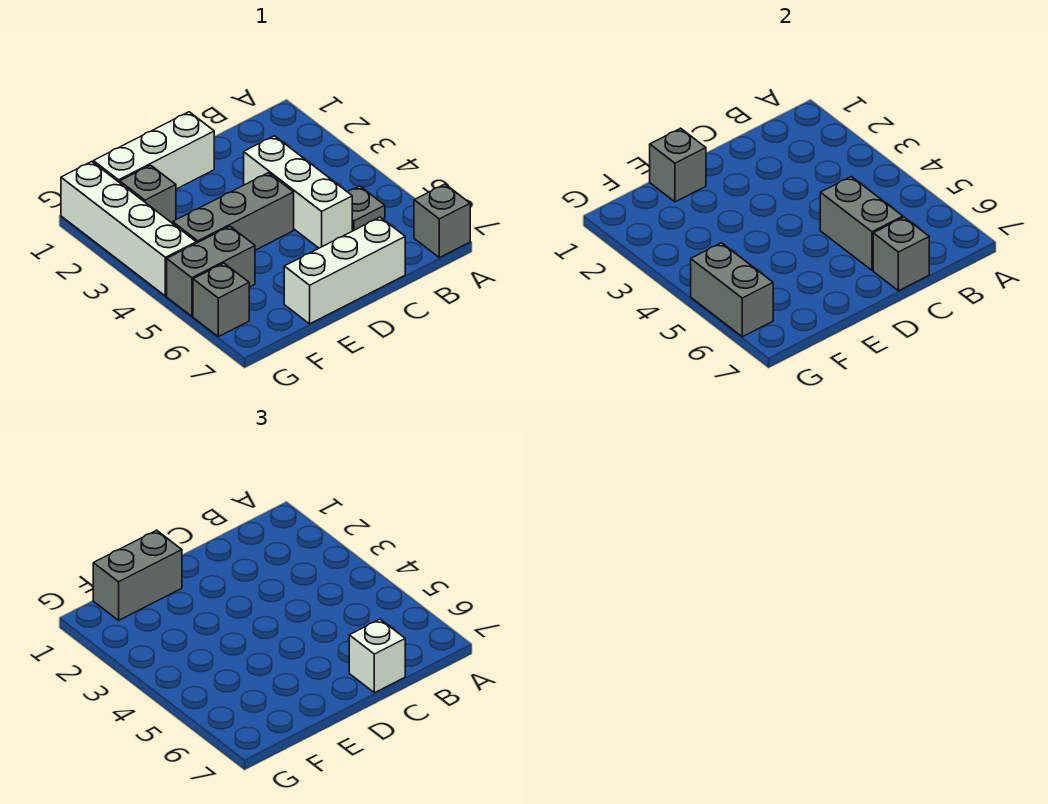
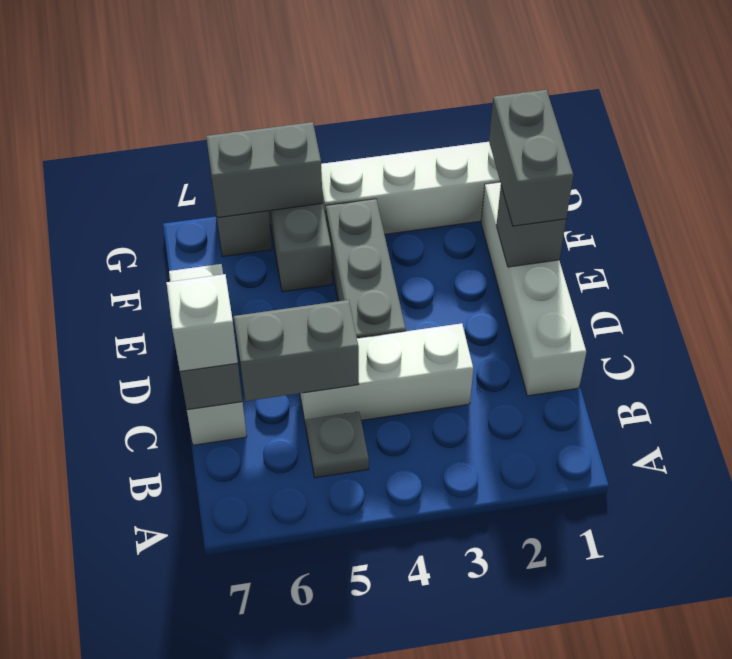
grey brick A7 level 1 -> none
white brick D1:F1 level 1 -> white brick C1:F1 level 1
grey brick F2 level 1 -> none

